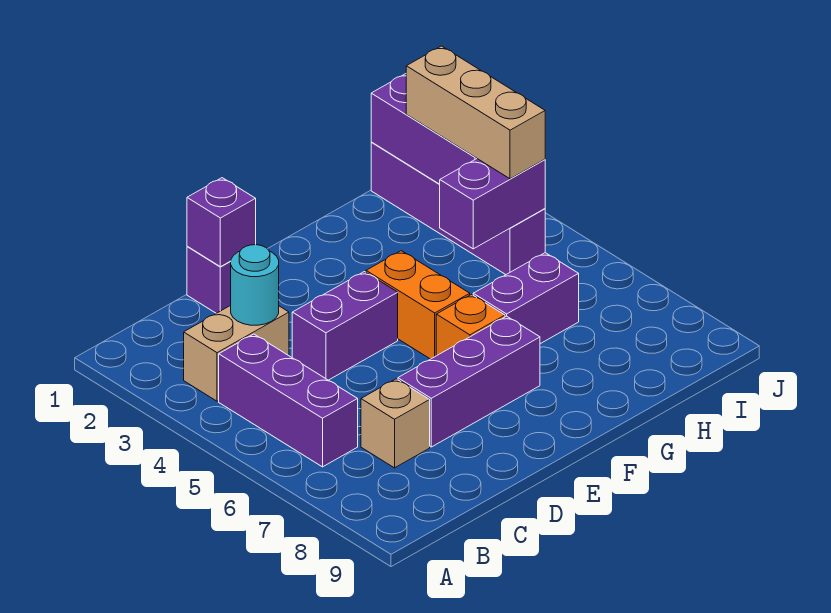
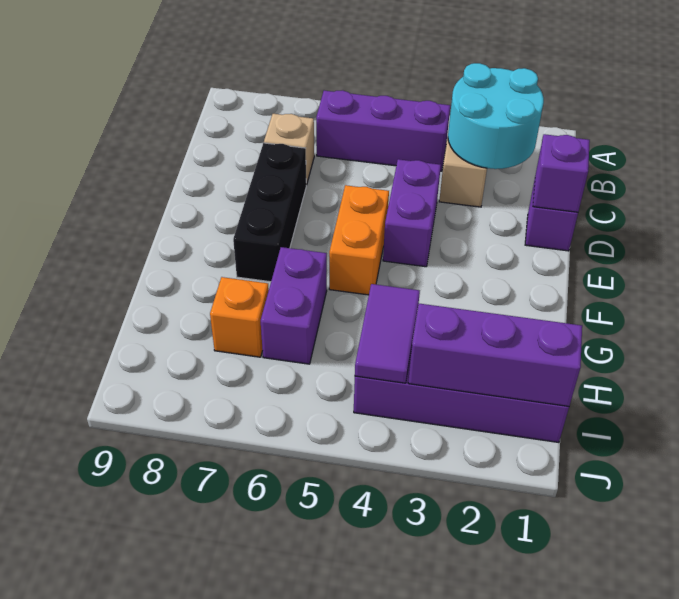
cyan round brick C3 level 2 -> cyan round brick B2:C3 level 2
purple brick D7:F7 level 1 -> black brick D7:F7 level 1
orange brick F4:F5 level 1 -> orange brick E5:F5 level 1
orange brick F6 level 1 -> orange brick H7 level 1
purple brick H4:I4 level 2 -> purple tile H4:I4 level 2
tan brick I2:I4 level 3 -> none

